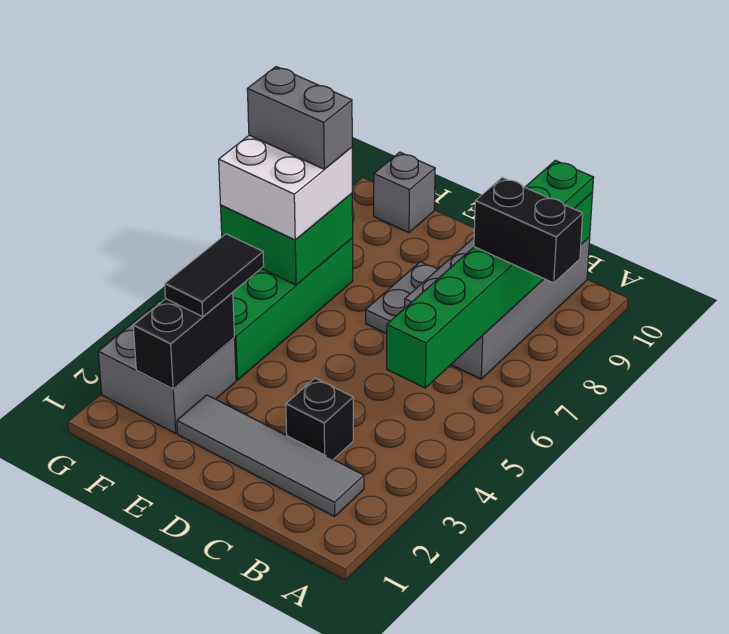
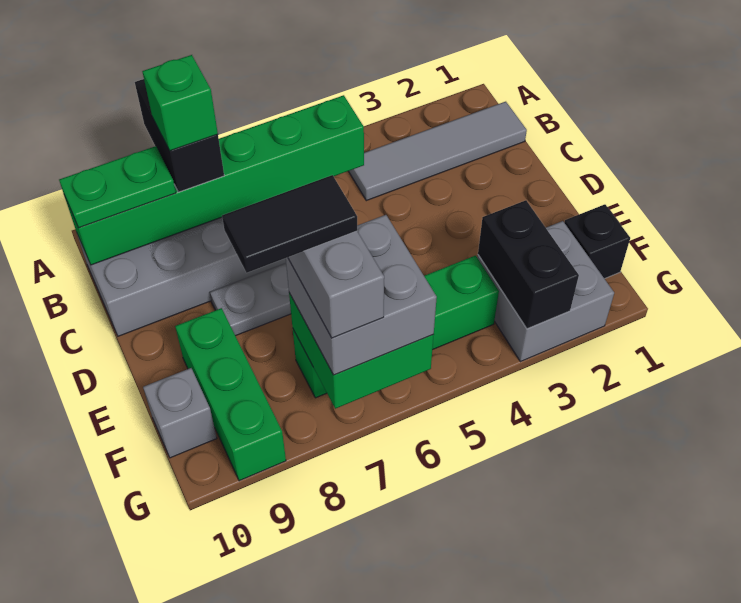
grey tile B2:E2 level 1 -> grey tile B1:B4 level 1
none -> green brick B8 level 4
black brick C3 level 1 -> black brick F1 level 1
none -> green brick E9:G9 level 1
black brick F2:F3 level 2 -> black brick F3:G3 level 2
black tile F3:F4 level 3 -> black tile F7:F8 level 5
white brick F6:G7 level 3 -> grey brick F6:G7 level 3

